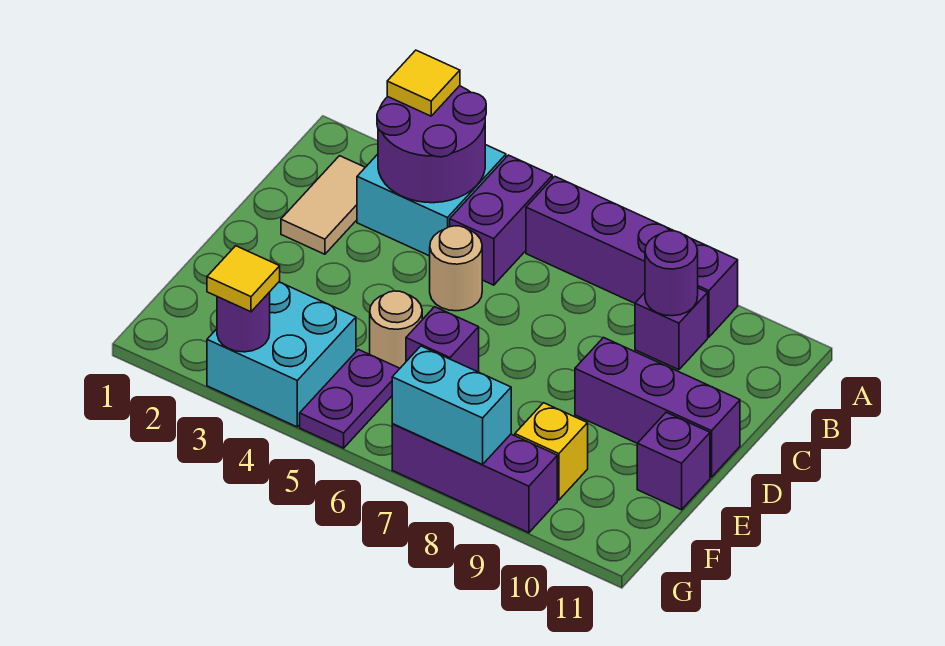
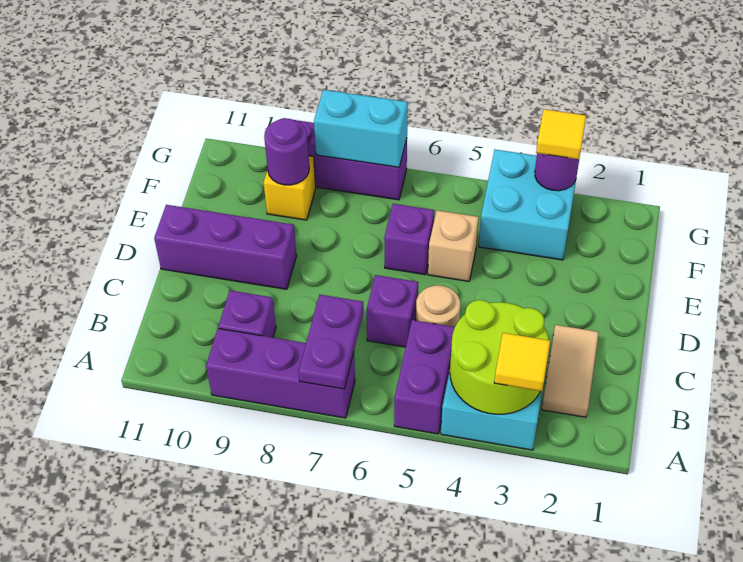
purple round brick A3:B4 level 2 -> lime round brick A3:B4 level 2
purple brick A6:A9 level 1 -> purple brick A7:A9 level 1
purple round brick B9 level 2 -> purple round brick F9 level 2
tan round brick E5 level 1 -> tan brick E5 level 1
purple brick E11 level 1 -> purple brick C6 level 1
purple plate F5:G5 level 1 -> purple plate A7:B7 level 2

